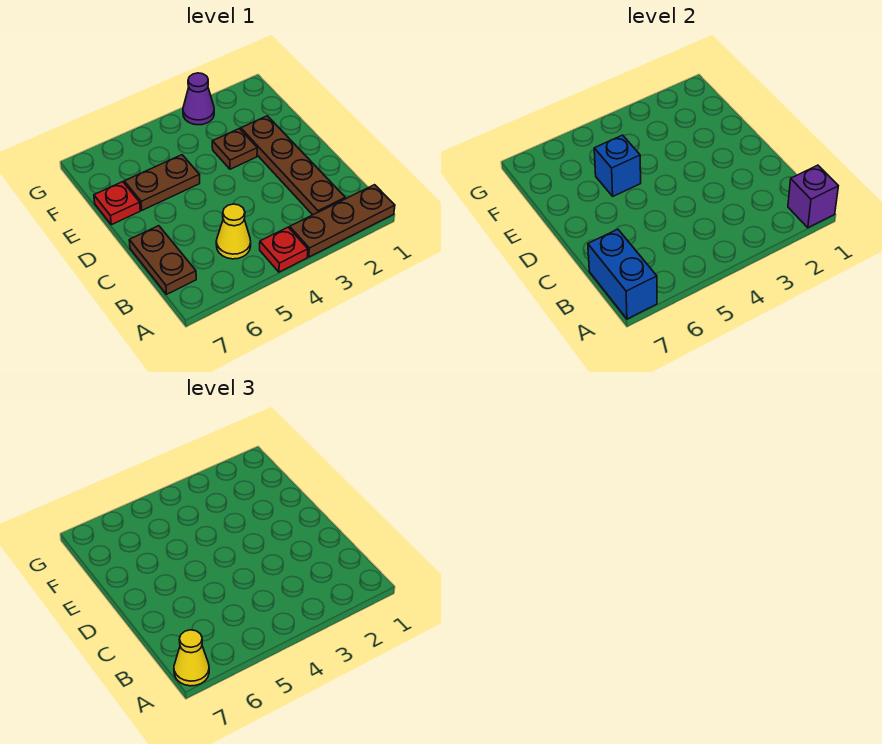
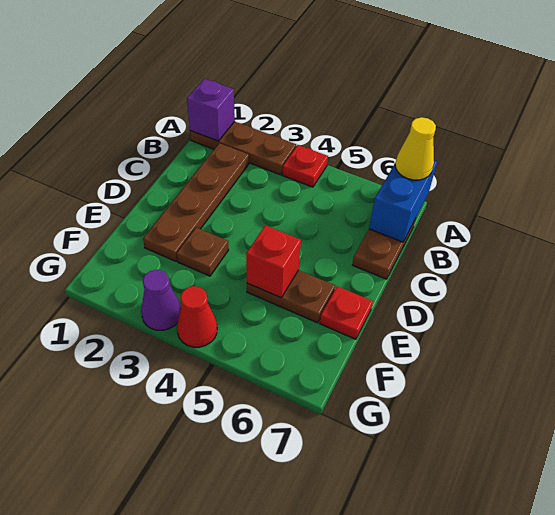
yellow cone B5 level 1 -> none
blue brick E5 level 2 -> red brick E5 level 2
none -> red cone G4 level 1

